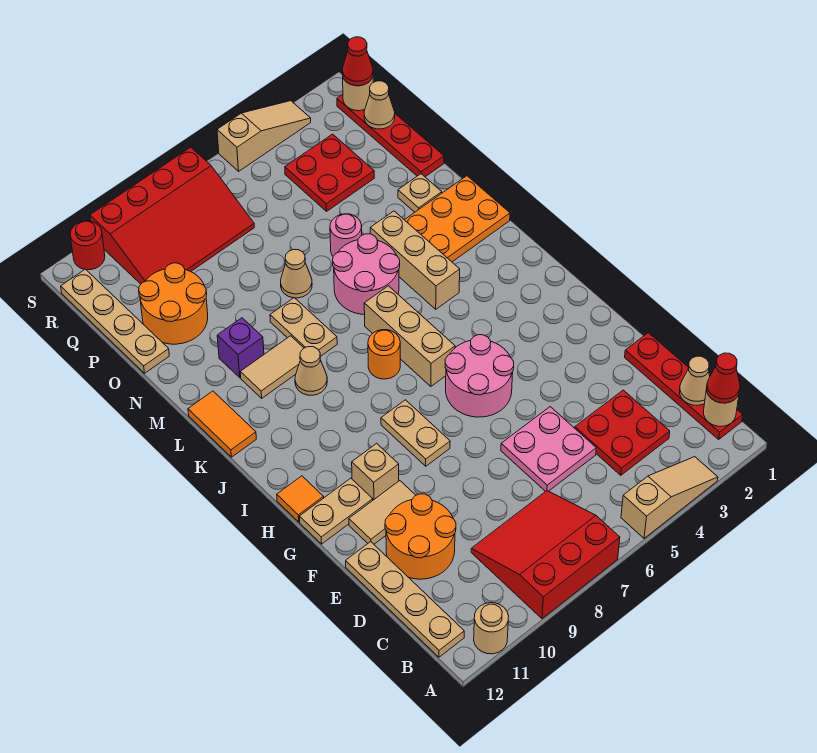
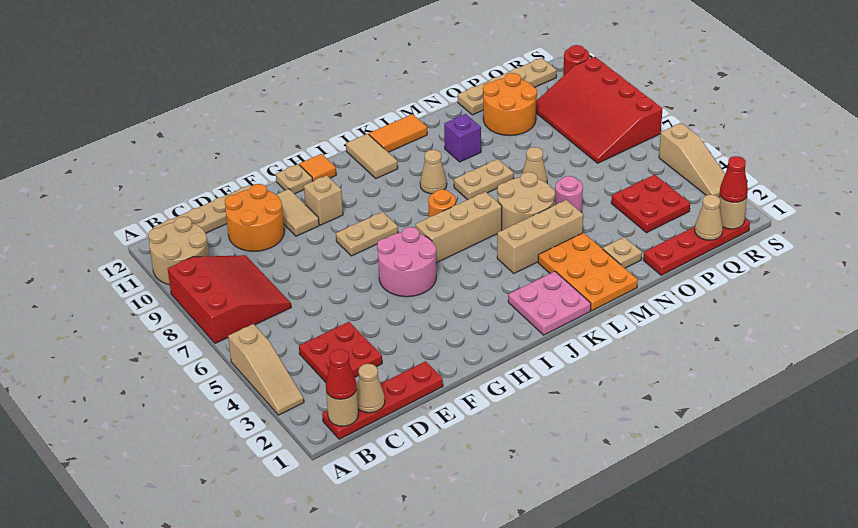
tan round brick A11 level 1 -> tan round brick A10:B11 level 1
pink plate D5:E6 level 1 -> pink plate J1:K2 level 1
tan plate G11:G12 level 1 -> tan plate G12 level 1
pink round brick L5:M6 level 1 -> tan round brick L5:M6 level 1
tan tile L9:L10 level 1 -> tan tile J11:J12 level 1

